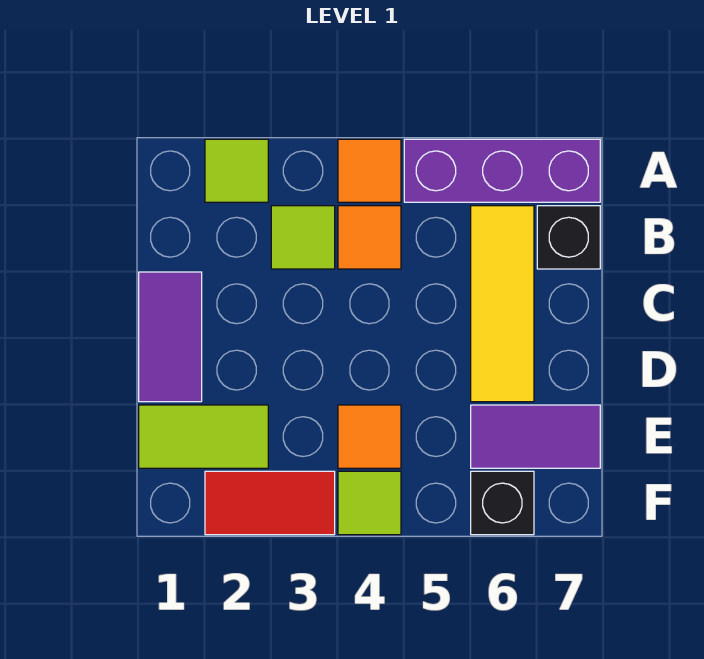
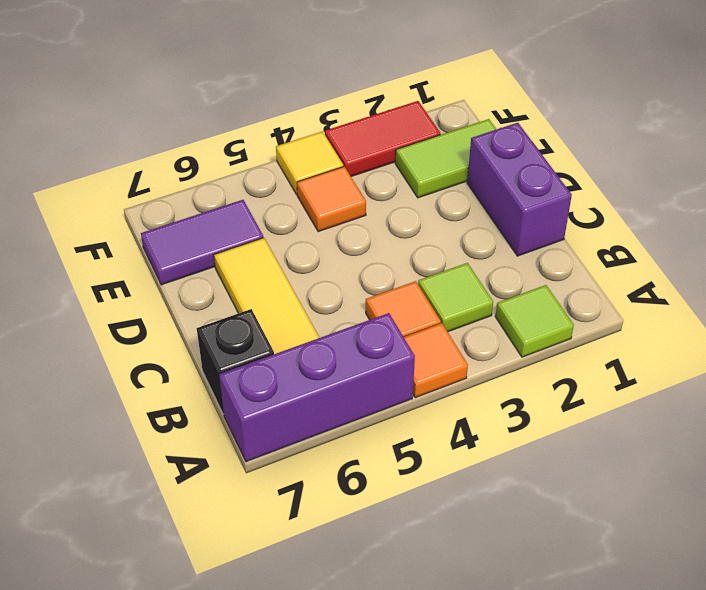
purple tile C1:D1 level 1 -> purple brick C1:D1 level 1
lime tile F4 level 1 -> yellow tile F4 level 1
black brick F6 level 1 -> none

